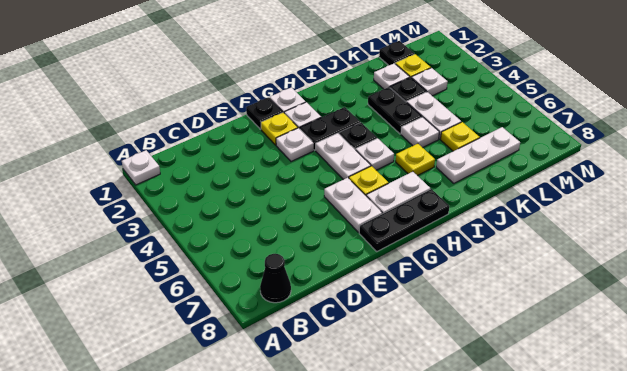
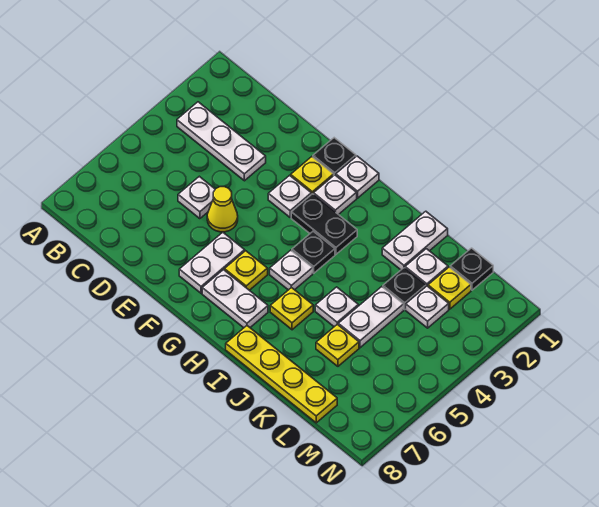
white plate A1 level 1 -> white plate D5 level 1
black cone B8 level 1 -> none
none -> yellow cone E5 level 1
black plate F8:H8 level 1 -> none
white plate G4:G5 level 1 -> white plate J1:J2 level 1
none -> yellow plate I8:L8 level 1
black plate J3:J4 level 1 -> none
white plate J7:L7 level 1 -> white plate B3:D3 level 1

